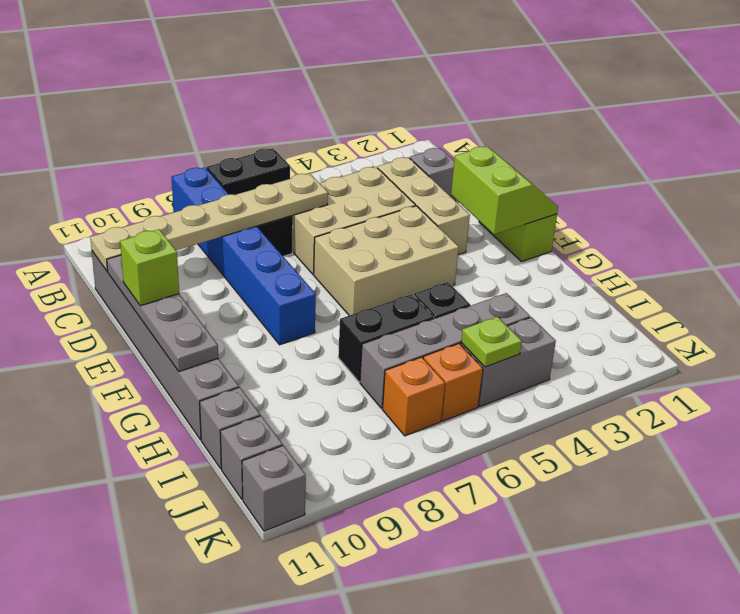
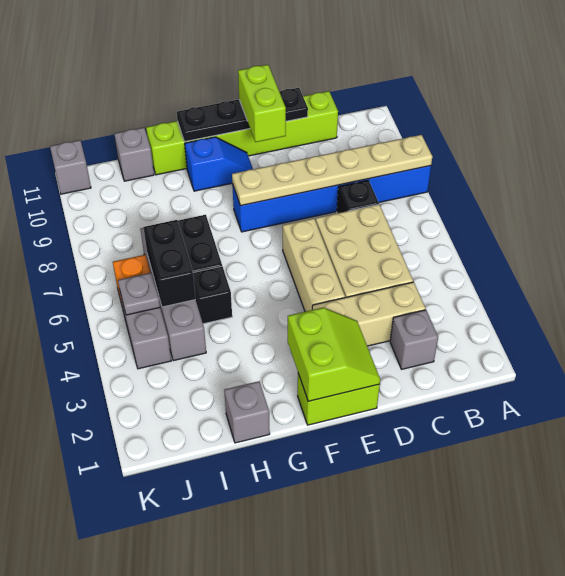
black brick A6:A7 level 1 -> black brick I5:I6 level 2
tan plate C6:C11 level 2 -> tan plate A8:F8 level 2
grey brick C11:H11 level 1 -> lime brick C11:H11 level 1
grey plate D11:G11 level 2 -> black plate D11:G11 level 2
lime slope E1:F2 level 2 top 2 -> lime slope E1:F2 level 2 top F
tan brick E4:F6 level 1 -> tan brick E4:E6 level 1
lime brick E11 level 3 -> lime brick E10:E11 level 3
none -> blue slope F10:G10 level 1 top G
lime plate J5 level 2 -> grey plate J5 level 2
orange brick J7 level 1 -> none
grey brick J11 level 1 -> grey brick H1 level 1

